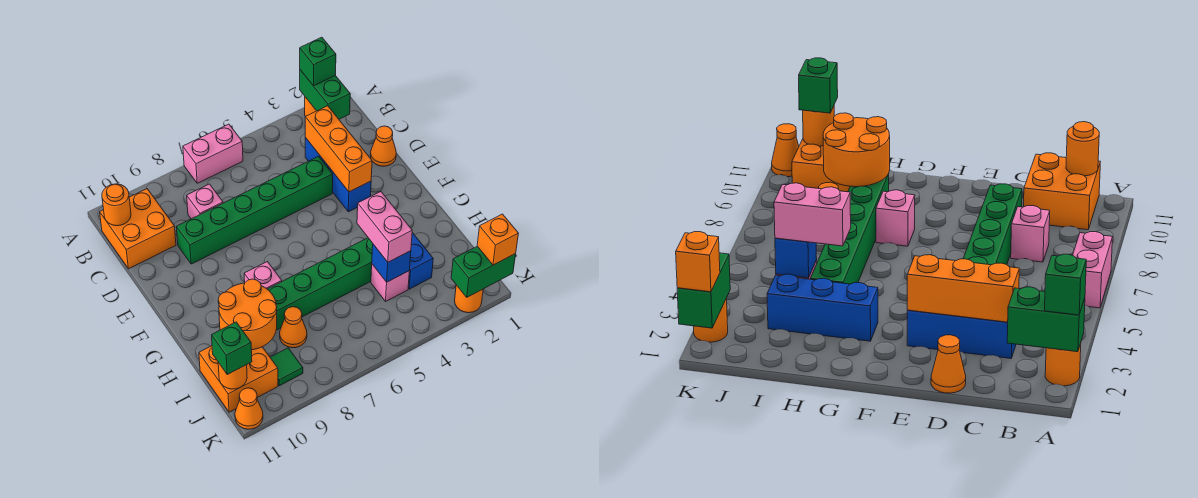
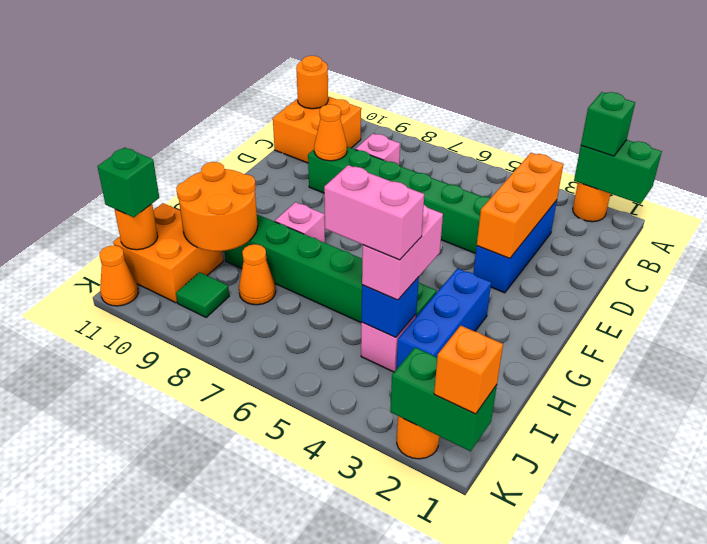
green brick A2:B2 level 2 -> green brick A1:A2 level 2
pink brick A6:A7 level 1 -> pink brick I4:I5 level 4
orange cone D1 level 1 -> orange cone D9 level 2

